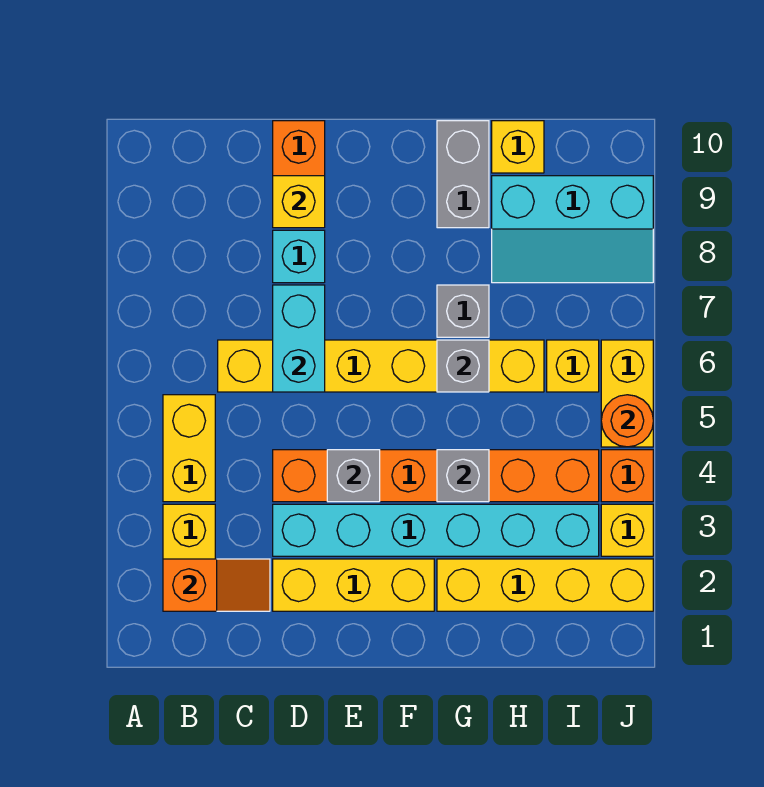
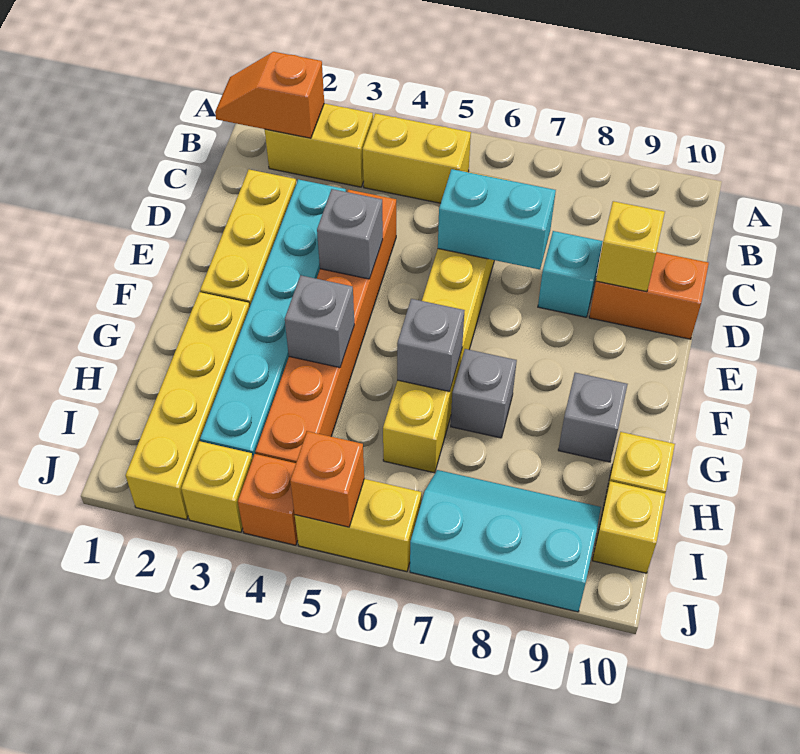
orange slope B2:C2 level 2 top B -> orange slope B1:B2 level 2 top 2
grey brick G9:G10 level 1 -> grey brick G9 level 1
cyan slope H8:J9 level 1 top 9 -> cyan slope I7:J9 level 1 top J
yellow brick I6 level 1 -> yellow brick I10 level 1
orange round brick J5 level 2 -> orange brick J5 level 2

